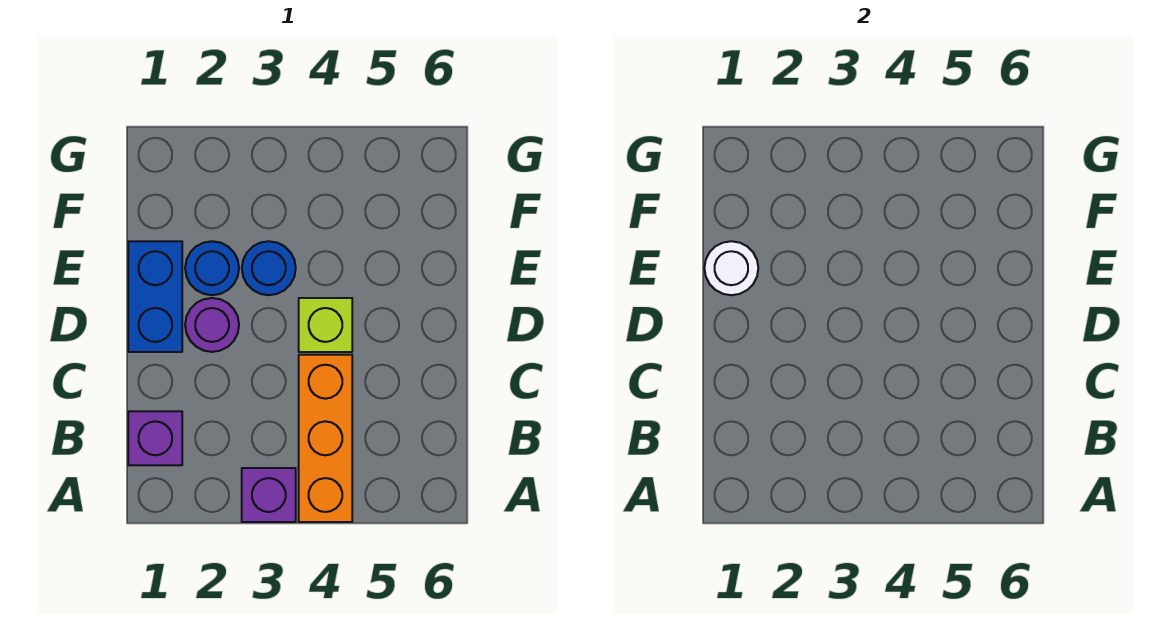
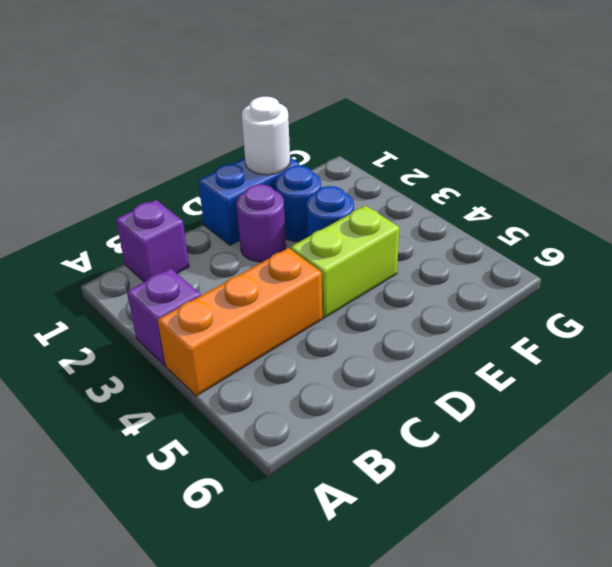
lime brick D4 level 1 -> lime brick D4:E4 level 1

